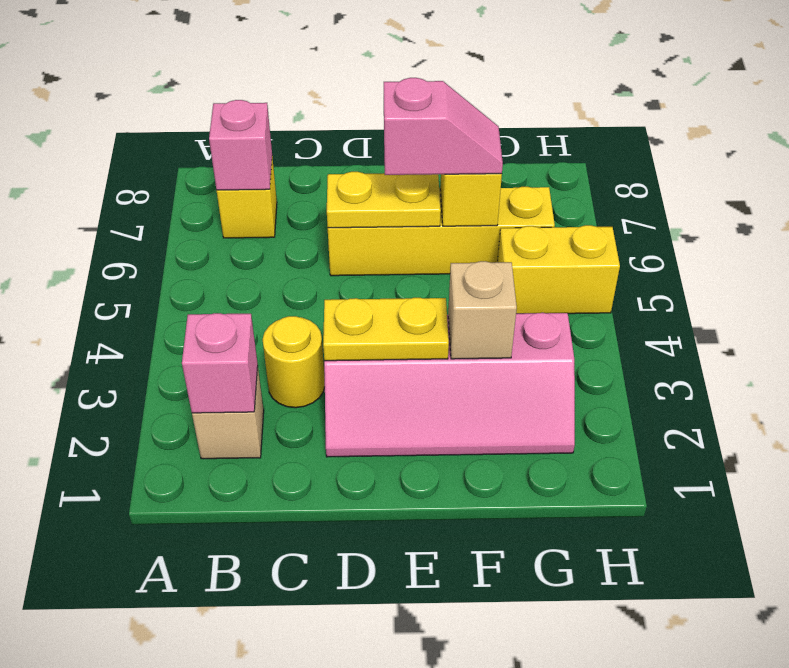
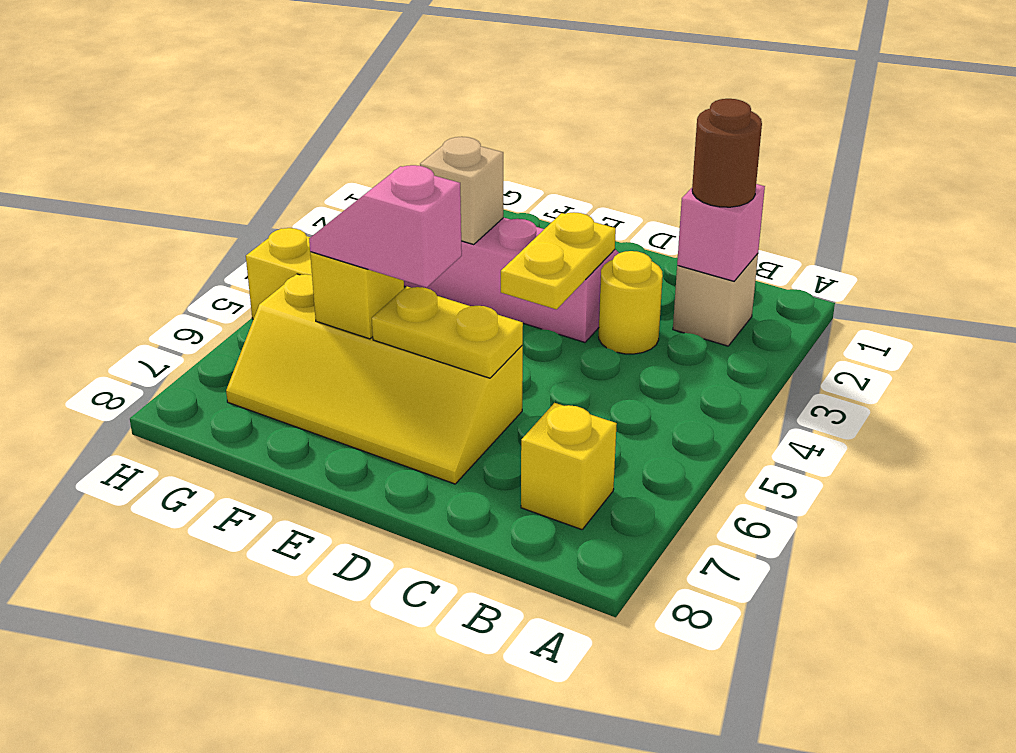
none -> brown round brick B2 level 3
pink brick B7 level 2 -> none
yellow plate D3:E3 level 2 -> yellow plate D3:D4 level 2

